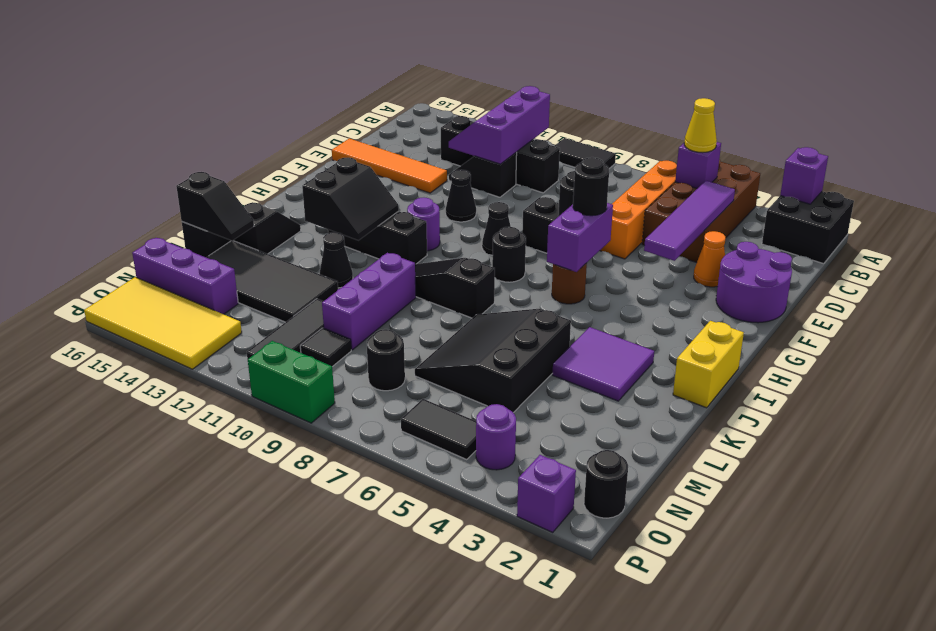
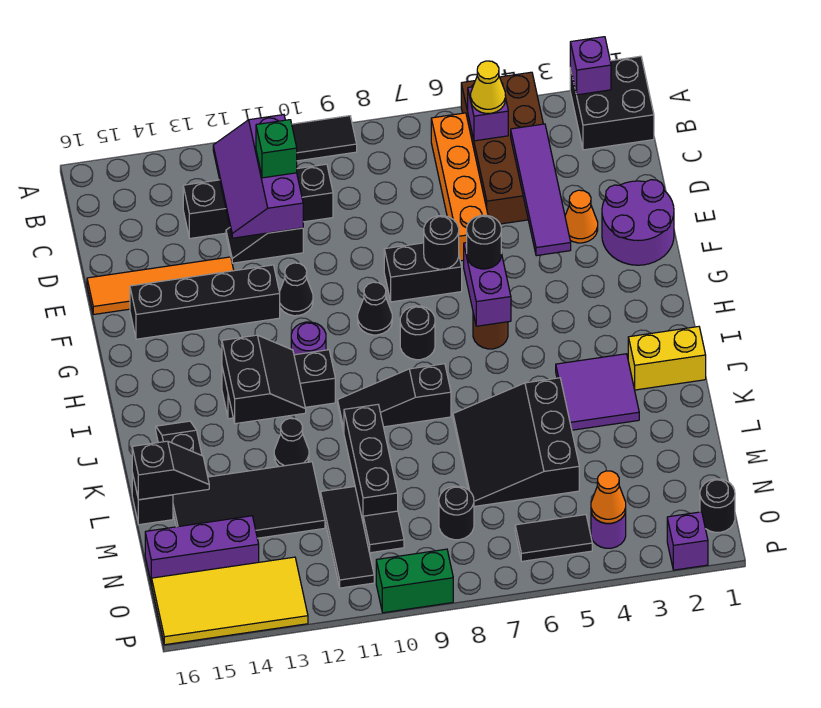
none -> green brick C11 level 3
none -> black brick F12:F15 level 1
yellow brick I1:J1 level 1 -> yellow brick J1:J2 level 1
purple brick K10:M10 level 1 -> black brick K10:M10 level 1
none -> orange cone O4 level 2

